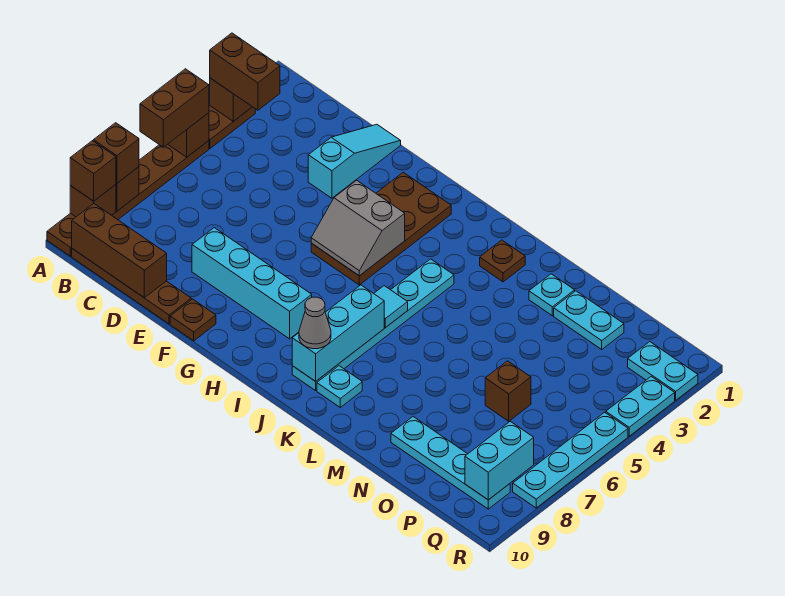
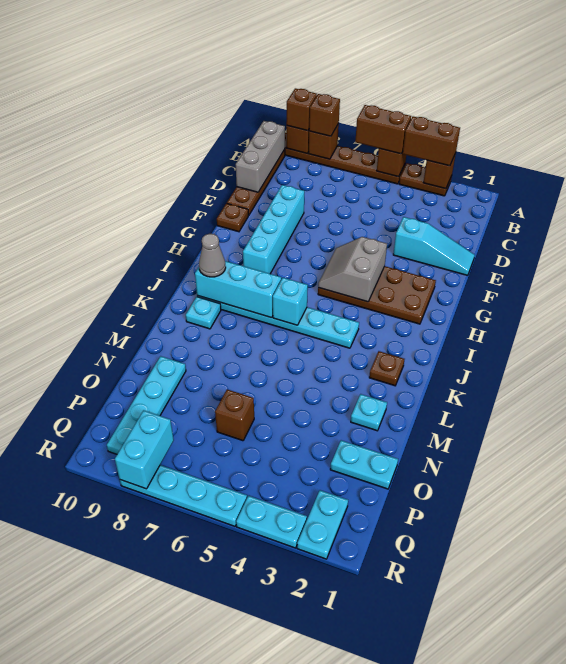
brown brick A3:B3 level 3 -> brown brick A3:A4 level 3
brown brick B10:D10 level 2 -> grey brick B10:D10 level 2
cyan tile J6 level 2 -> cyan brick J6 level 2
cyan plate N2:O2 level 1 -> cyan plate O1:O2 level 1
cyan brick Q8:Q9 level 2 -> cyan brick Q8:R8 level 2

